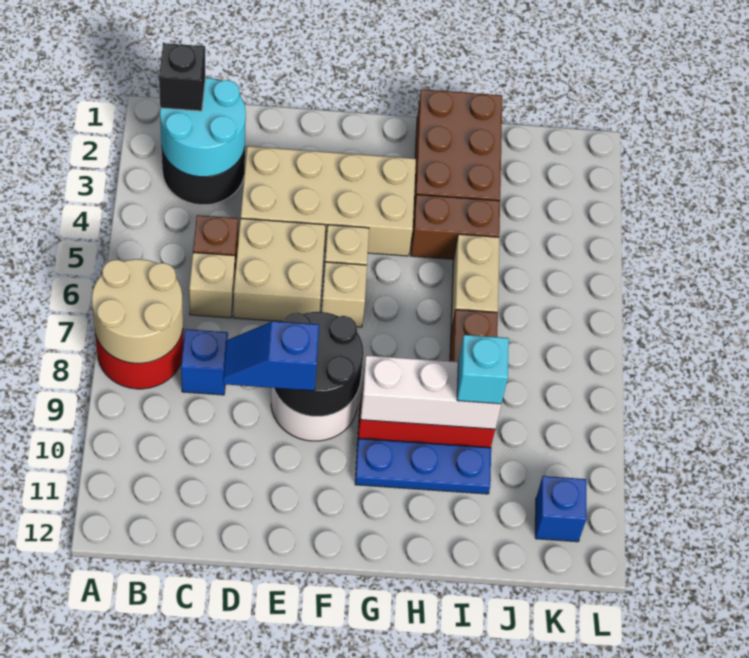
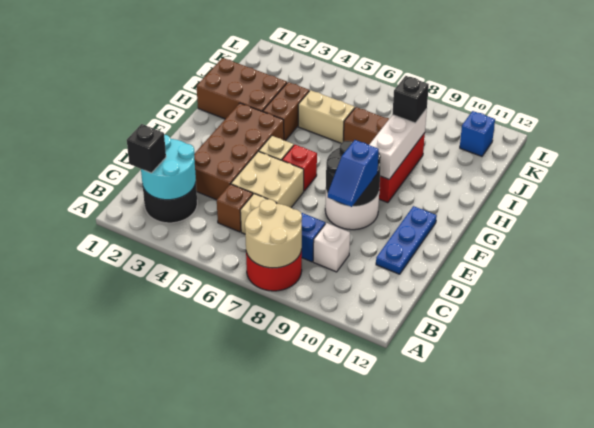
none -> white brick C9 level 1
tan brick D3:G4 level 1 -> brown brick D3:G4 level 1
tan brick F6 level 1 -> red brick F6 level 1
blue plate G10:I10 level 1 -> blue plate D11:F11 level 1
cyan brick I9 level 3 -> black brick I9 level 3

